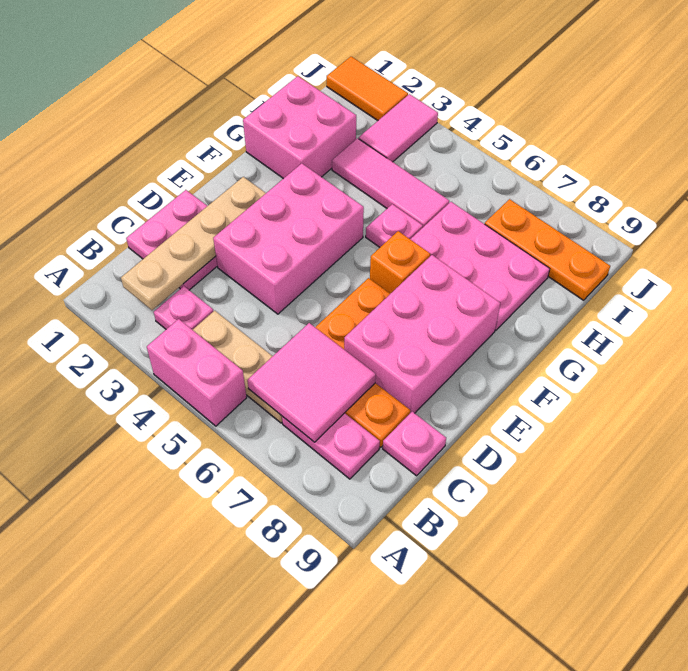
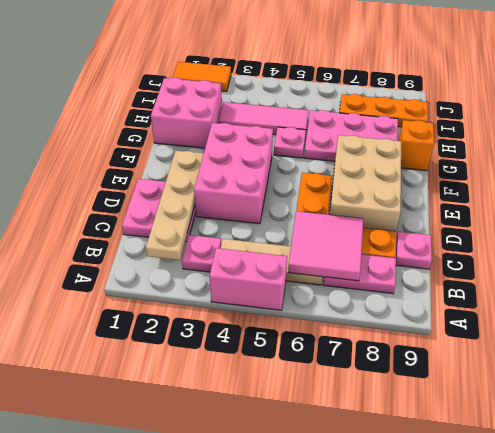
pink brick D7:F8 level 1 -> tan brick D7:F8 level 1
orange brick F6 level 1 -> orange brick G9 level 1
pink tile I3:J3 level 1 -> none

